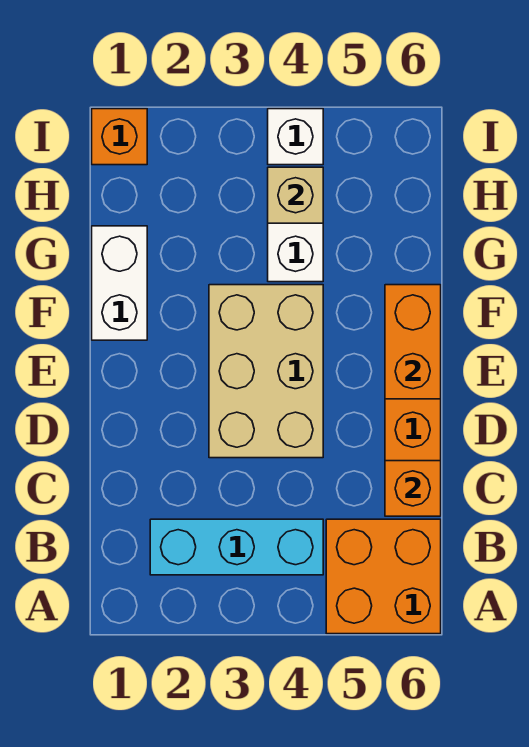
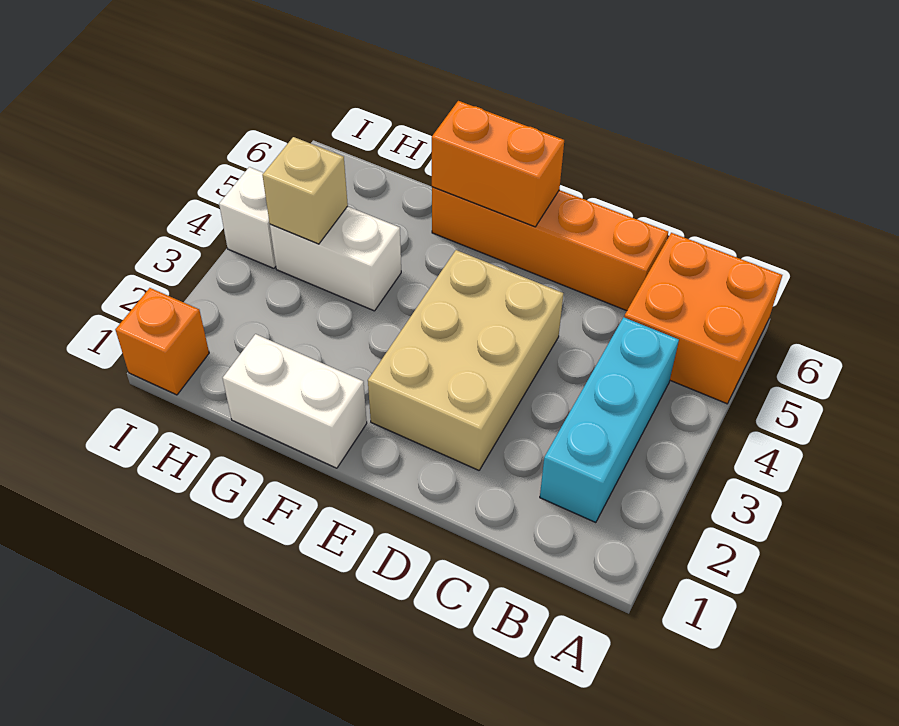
orange brick C6 level 2 -> none
tan brick D3:F4 level 1 -> tan brick D2:E4 level 1

